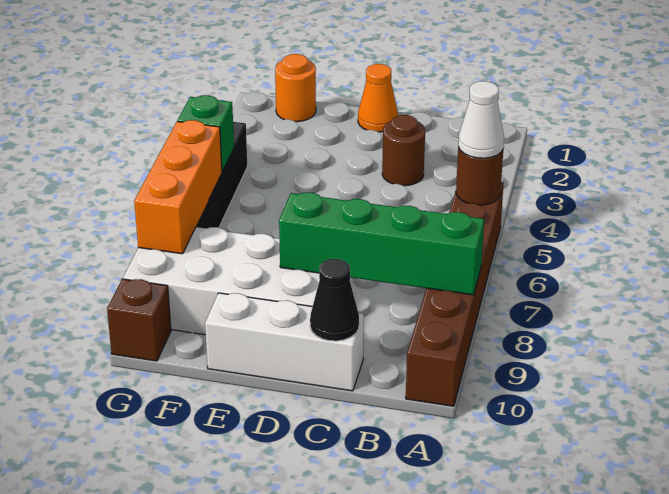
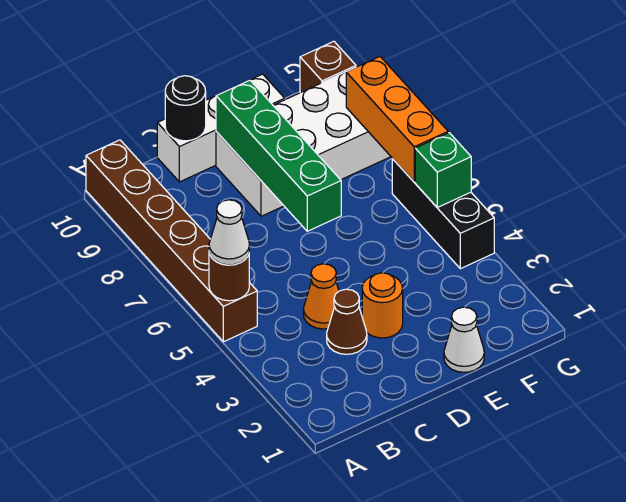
green brick A8:D8 level 2 -> green brick D6:D9 level 2
brown round brick C3 level 1 -> brown cone C3 level 1
black cone C10 level 2 -> black round brick C10 level 2
orange cone D1 level 1 -> orange cone C4 level 1
none -> white cone E1 level 1
orange round brick F1 level 1 -> orange round brick D3 level 1

